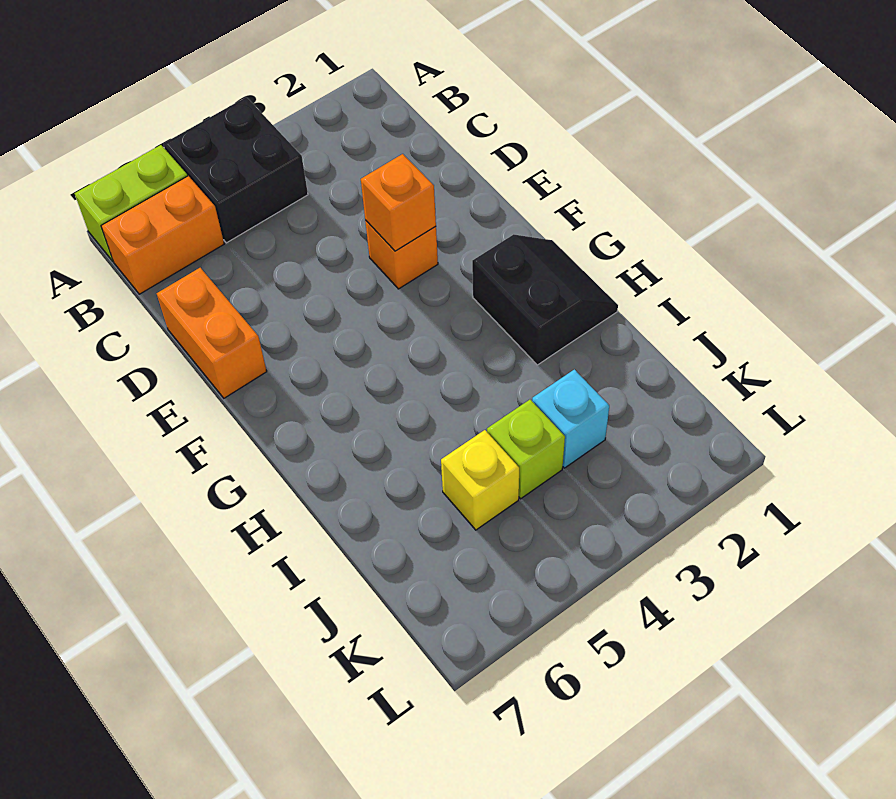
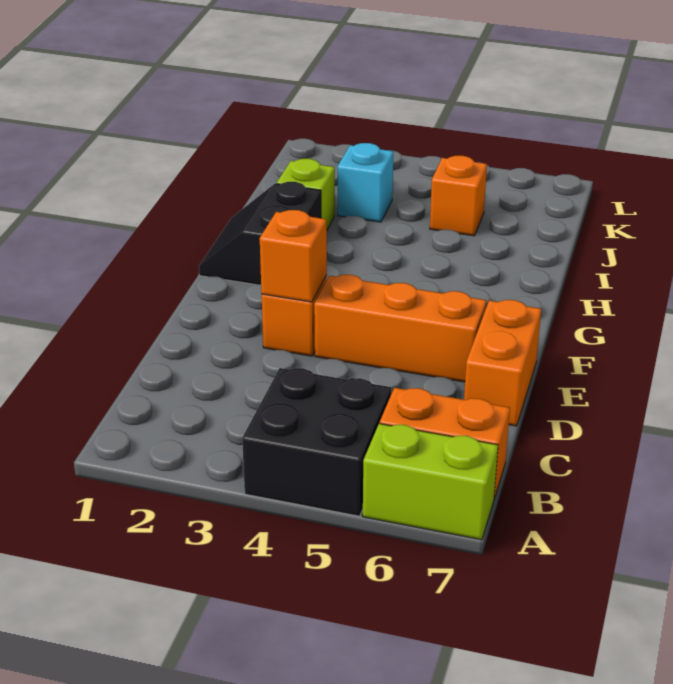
none -> orange brick E4:E6 level 1
lime brick J4 level 1 -> lime brick I2 level 1
yellow brick J5 level 1 -> orange brick J5 level 1

